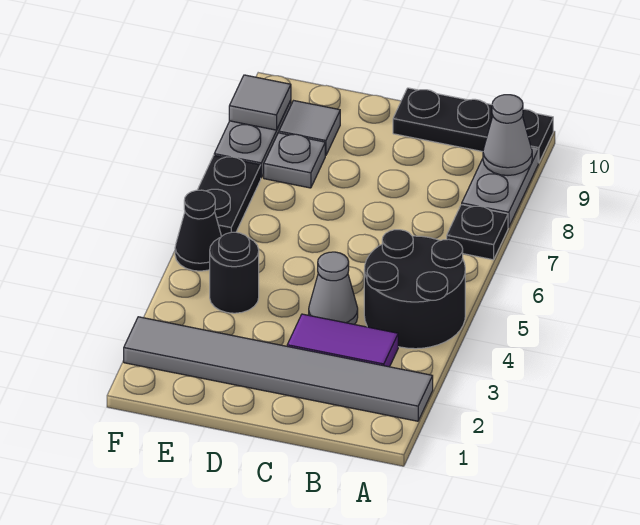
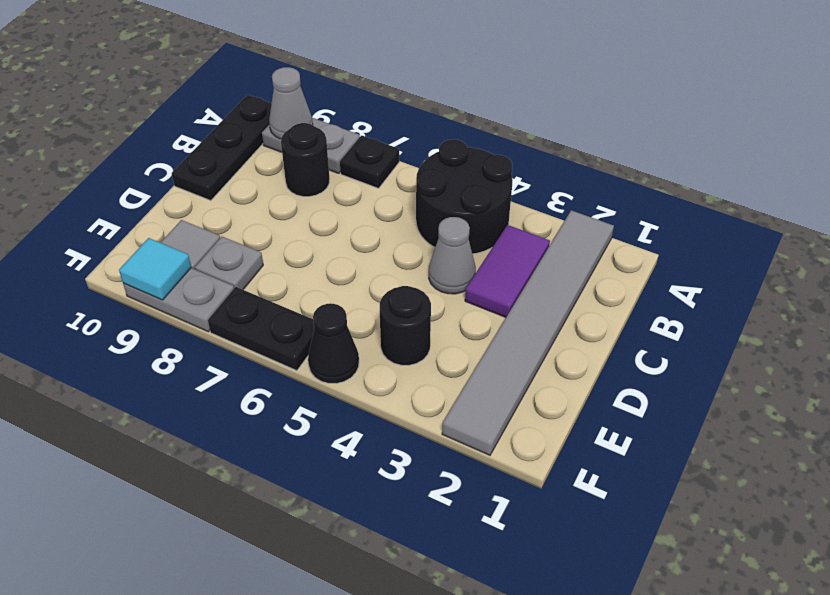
none -> black round brick B8 level 1
grey tile F9 level 2 -> cyan tile F9 level 2

